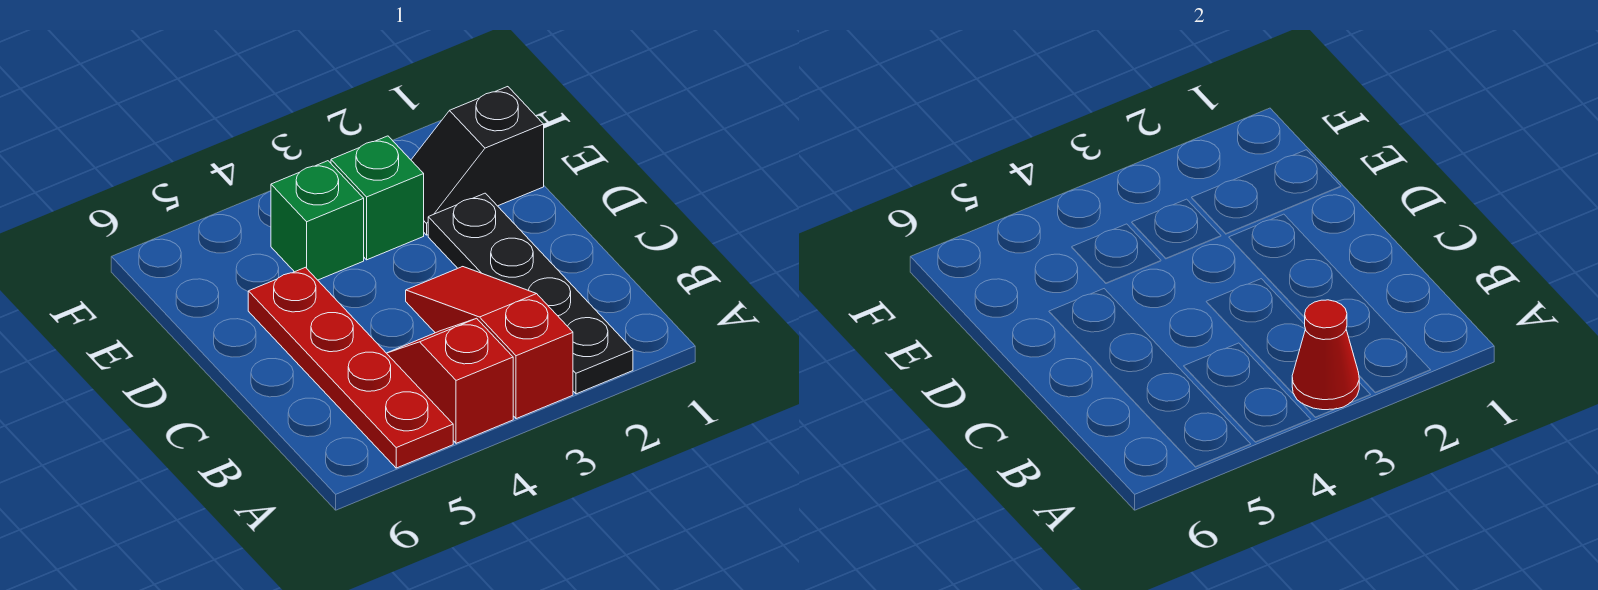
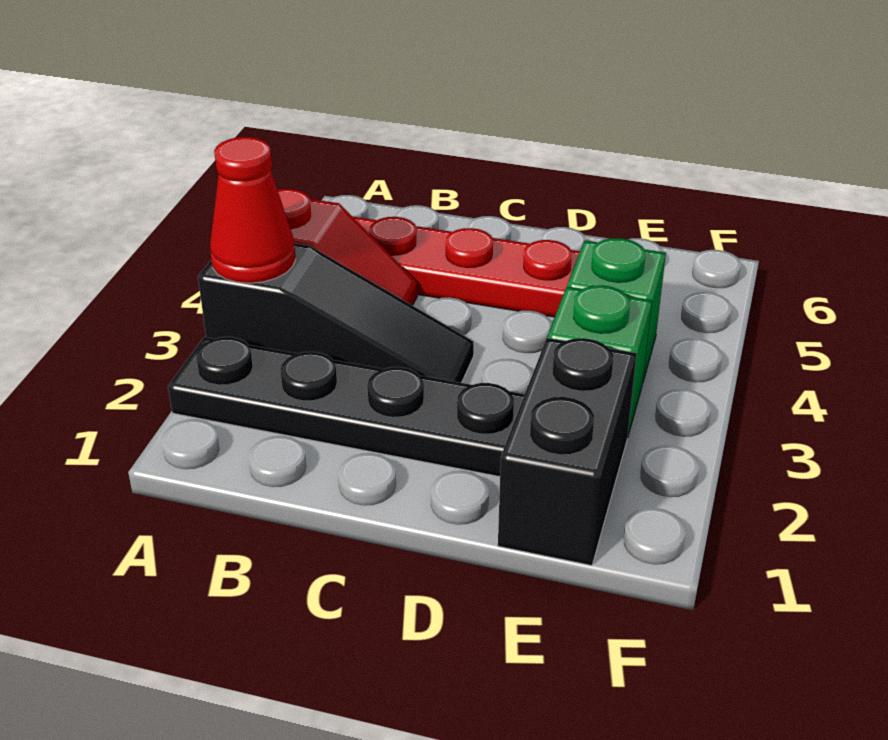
red slope A3:C3 level 1 top A -> black slope A3:C3 level 1 top A
black slope E1:E2 level 1 top 1 -> black brick E1:E2 level 1

